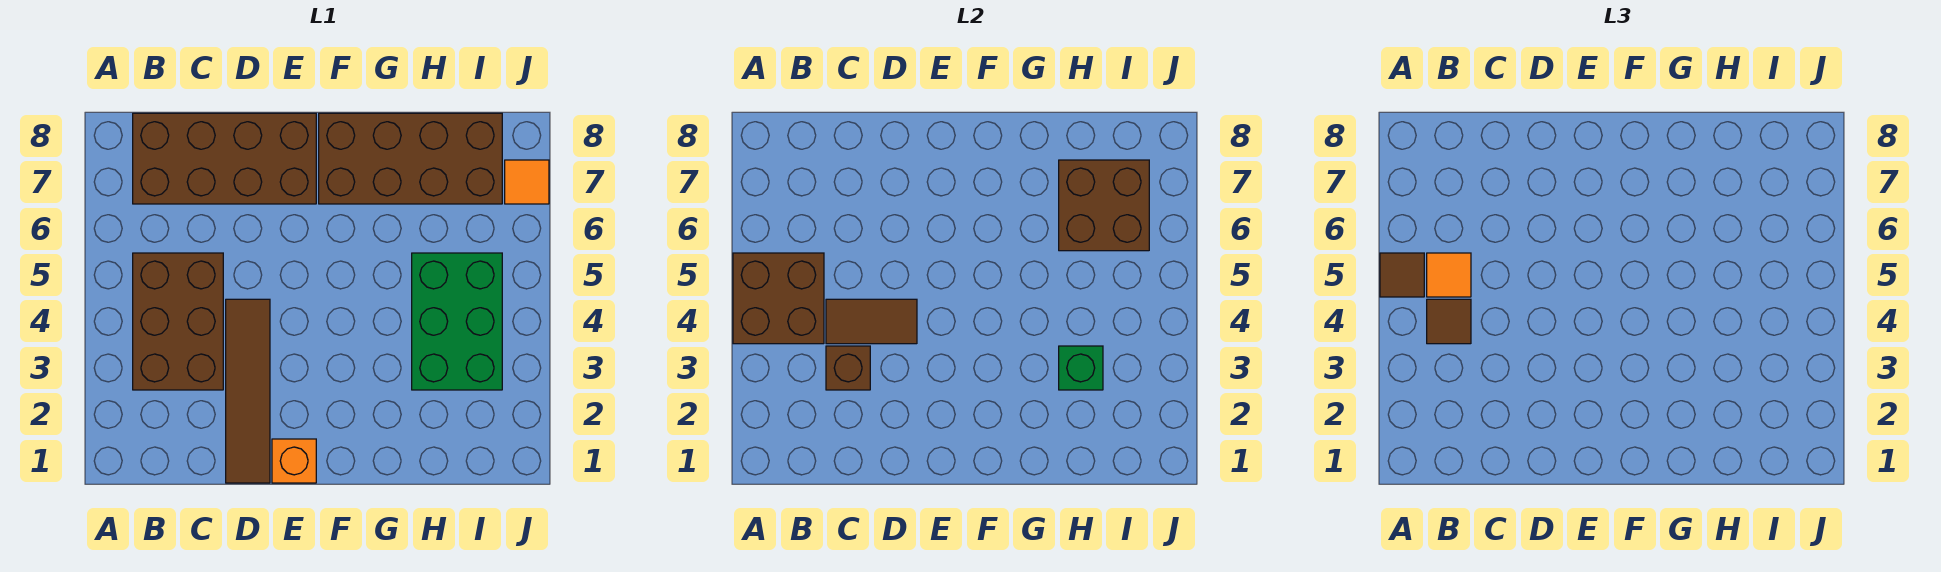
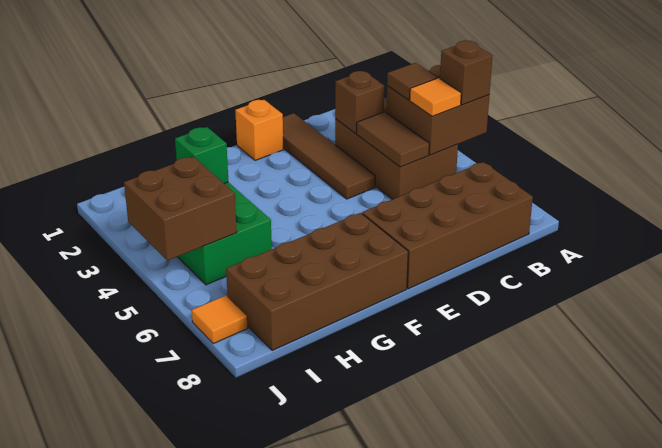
brown tile A5 level 3 -> brown brick A5 level 3
brown tile C4:D4 level 2 -> brown tile C4:C5 level 2
brown brick H6:I7 level 2 -> brown brick I4:J5 level 2

